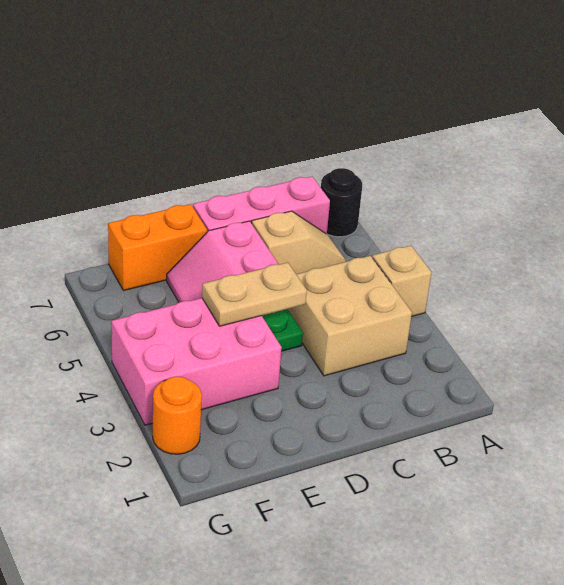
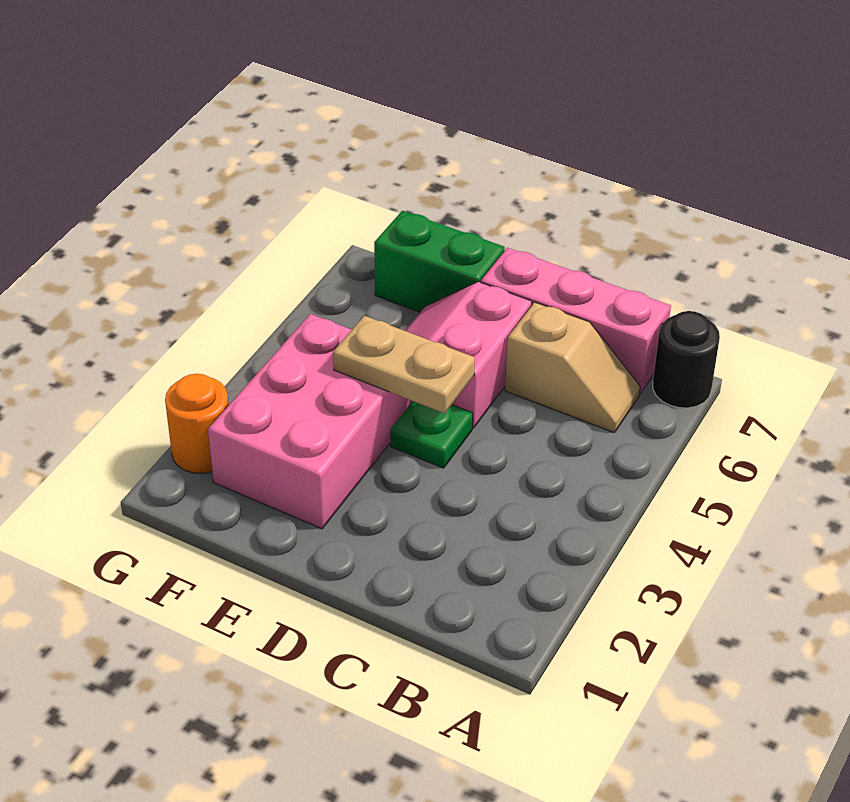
tan brick A4 level 1 -> none
tan brick B3:C4 level 1 -> none
pink brick E3:G4 level 1 -> pink brick E2:F4 level 1
orange brick E7:F7 level 1 -> green brick E7:F7 level 1

